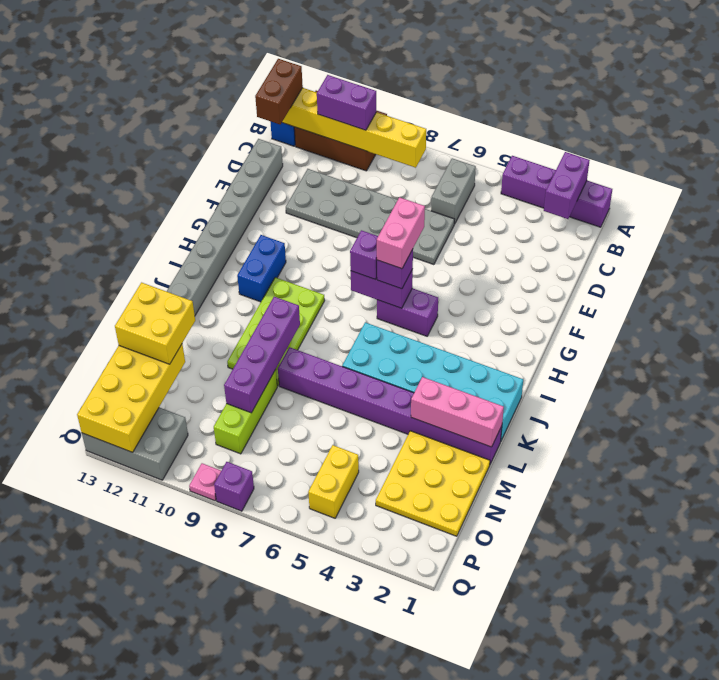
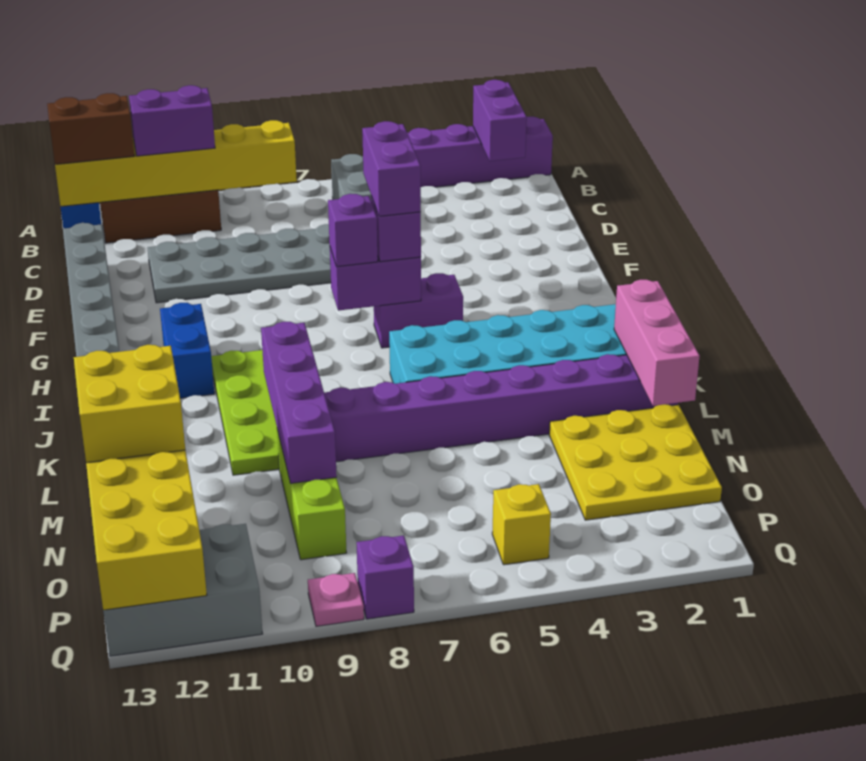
brown brick B13:C13 level 3 -> brown brick B12:B13 level 3
pink brick G6:H6 level 4 -> purple brick G6:H6 level 4
pink brick L1:L3 level 2 -> pink brick K1:M1 level 2
yellow brick O5:P5 level 1 -> yellow brick P5 level 1

